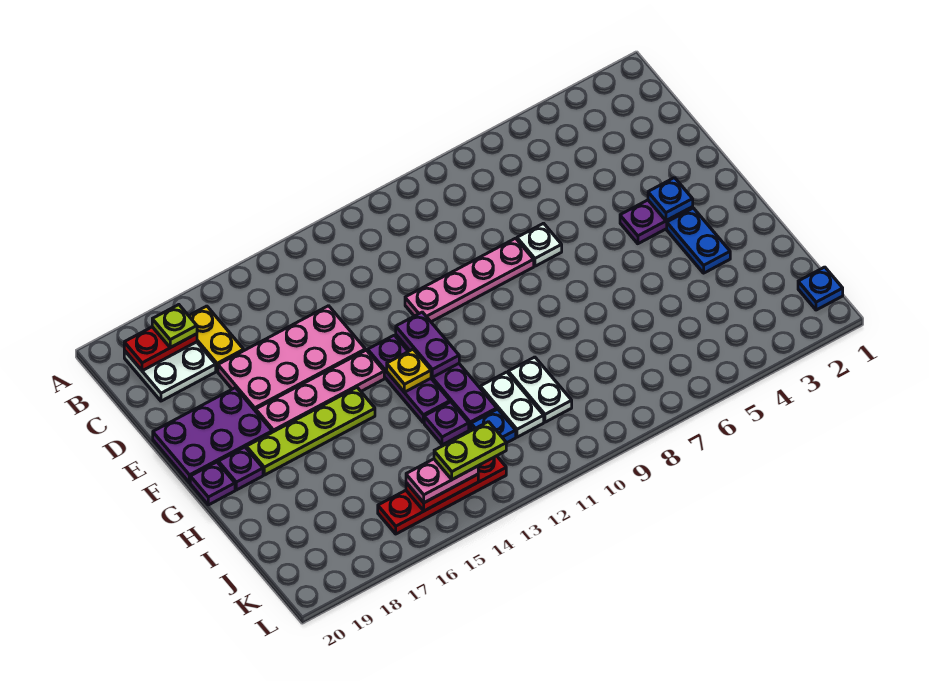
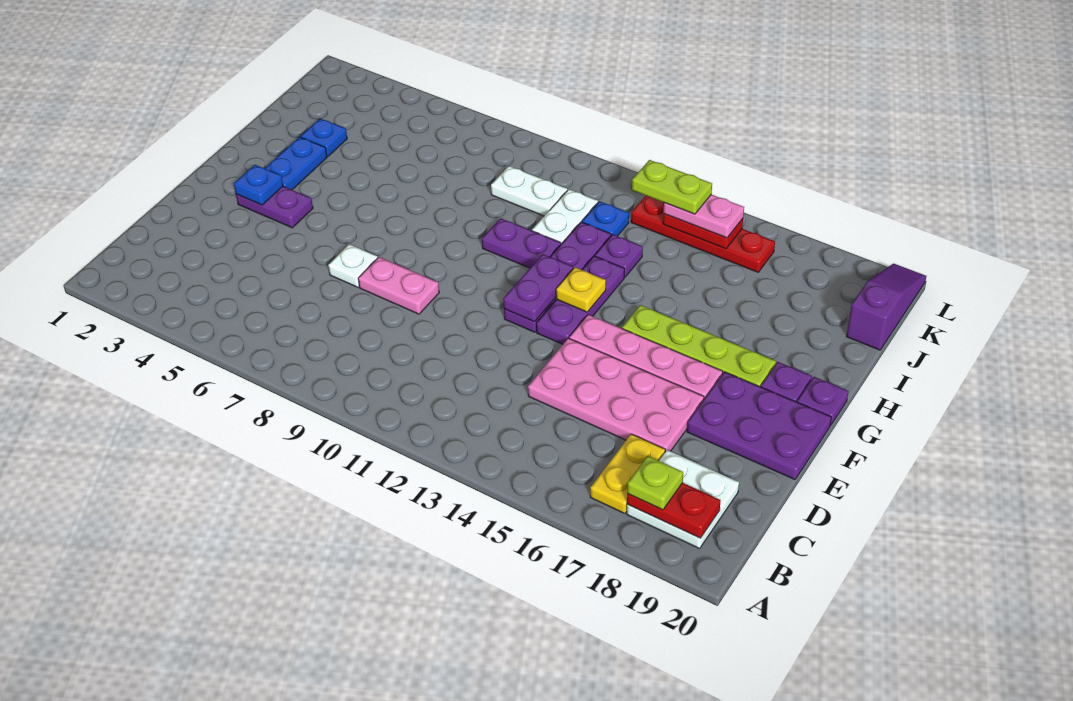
pink plate E8:E11 level 1 -> pink plate E8:E9 level 1
none -> purple plate H10:H11 level 1
white plate I10:J10 level 1 -> white plate J9:J10 level 1
none -> purple slope J20:L20 level 1 top J
blue plate K1 level 1 -> blue plate I3 level 1

